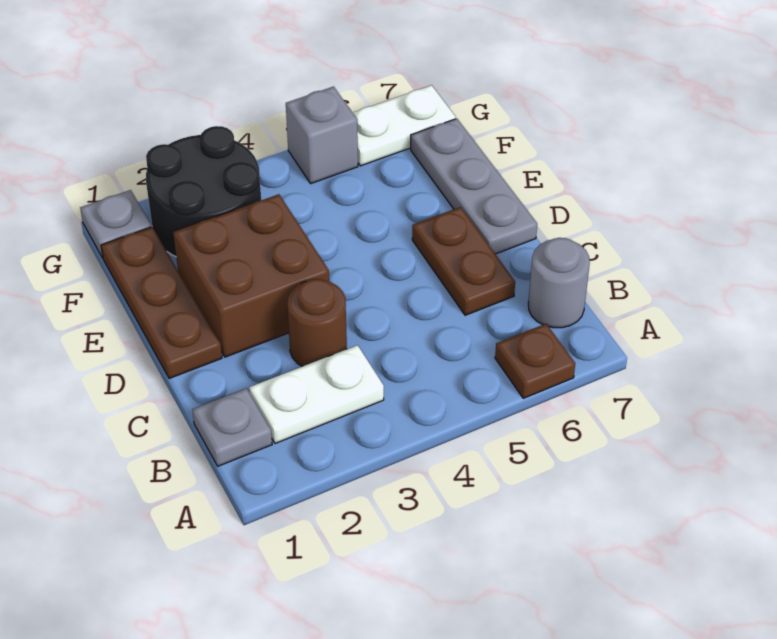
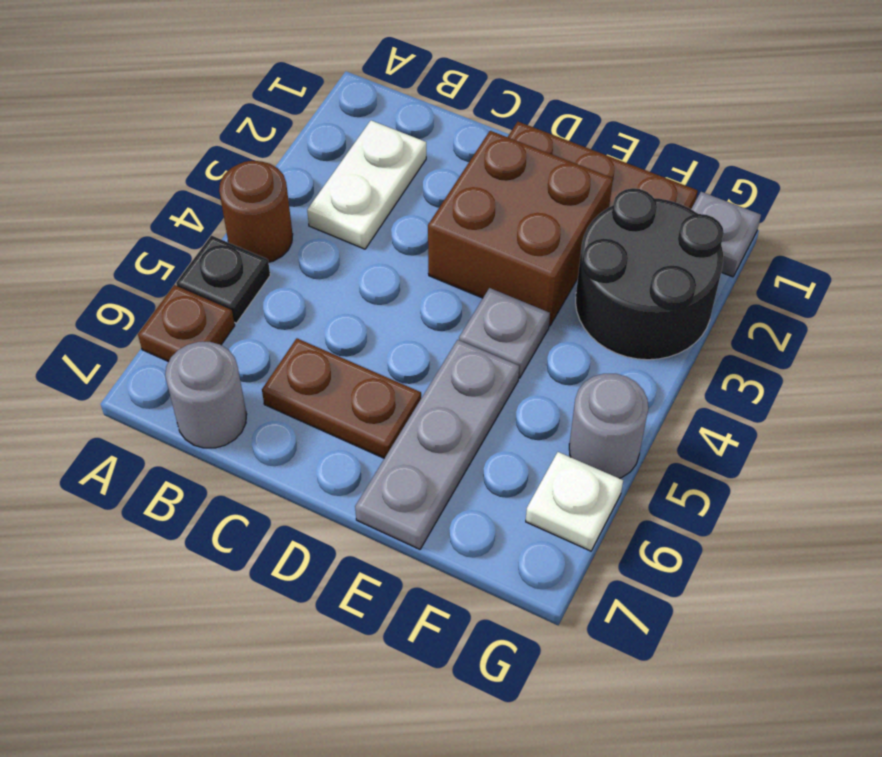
none -> black plate A5 level 1
grey plate B1 level 1 -> grey plate E4 level 1
brown round brick C3 level 1 -> brown round brick A4 level 1
grey plate D7:F7 level 1 -> grey plate E5:E7 level 1
grey brick G5 level 1 -> grey round brick G5 level 1
white plate G6:G7 level 1 -> white plate G6 level 1

